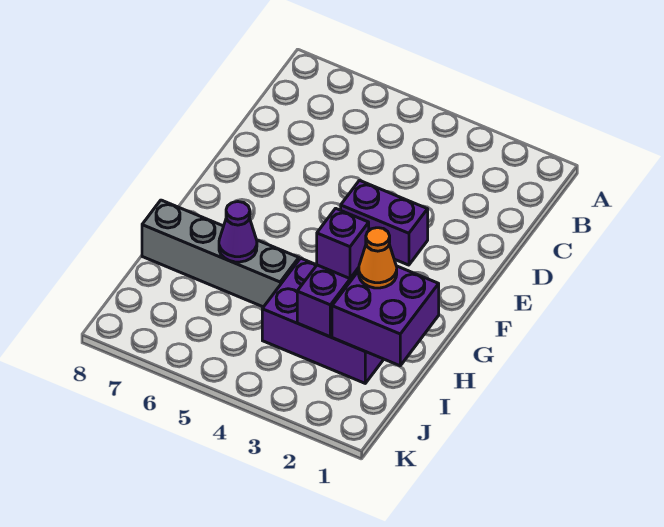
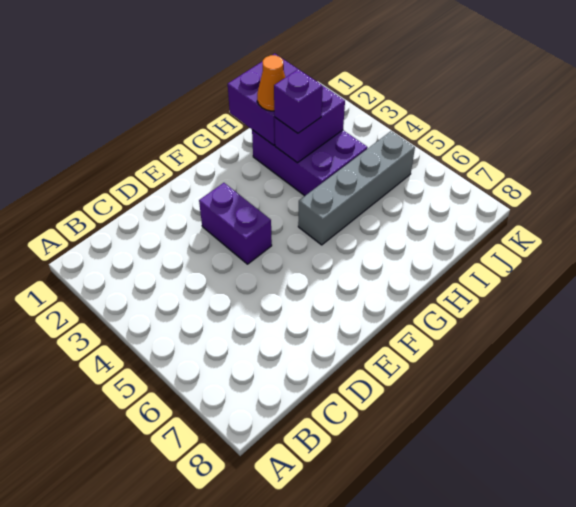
grey brick H5:H8 level 1 -> grey brick G5:J5 level 1
purple cone H6 level 2 -> none

